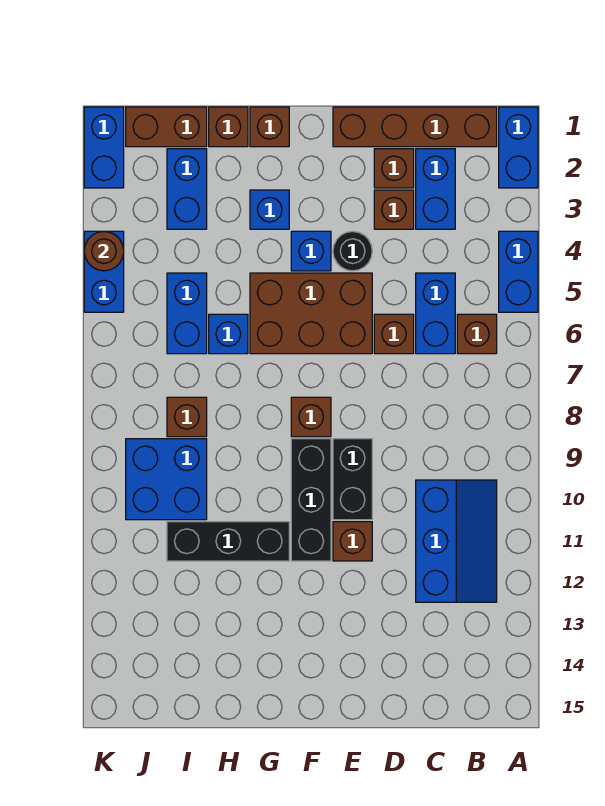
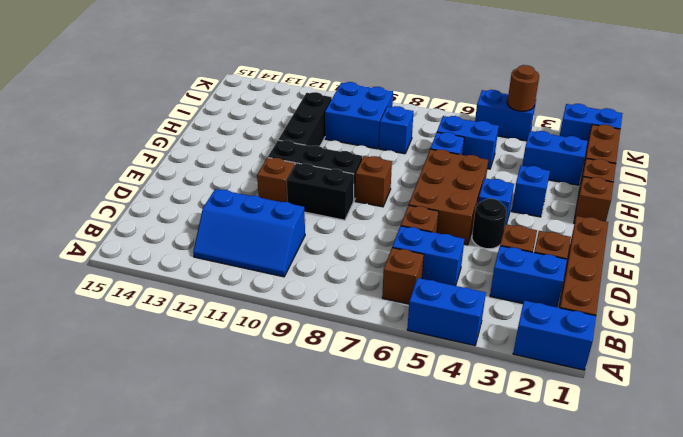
brown brick I8 level 1 -> blue brick I8 level 1

